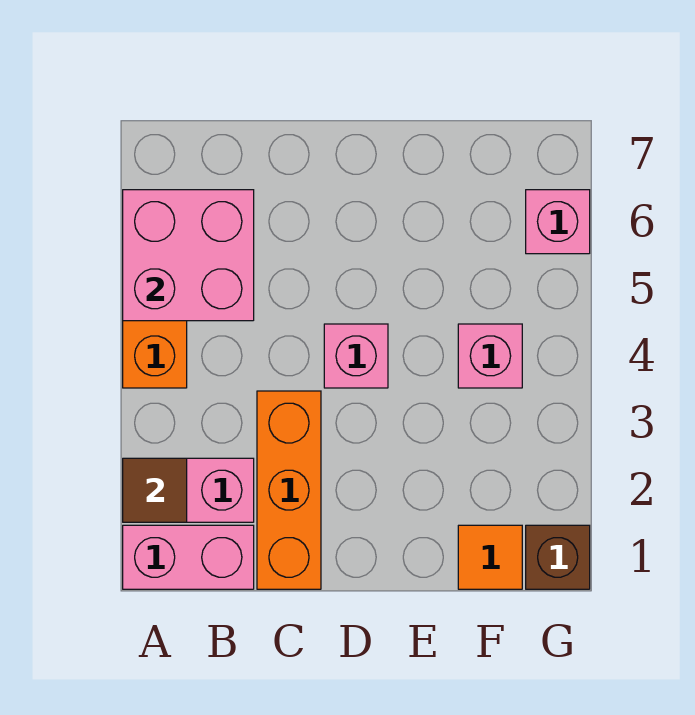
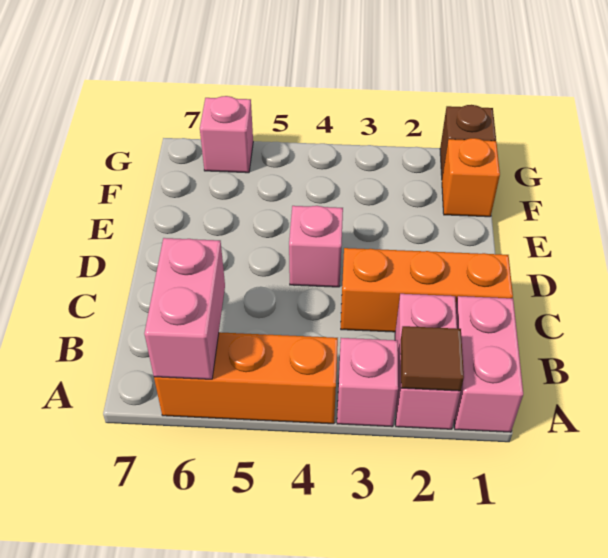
pink brick A5:B6 level 2 -> pink brick A6:B6 level 2
orange tile F1 level 1 -> orange brick F1 level 1
pink brick F4 level 1 -> pink brick A3 level 1

